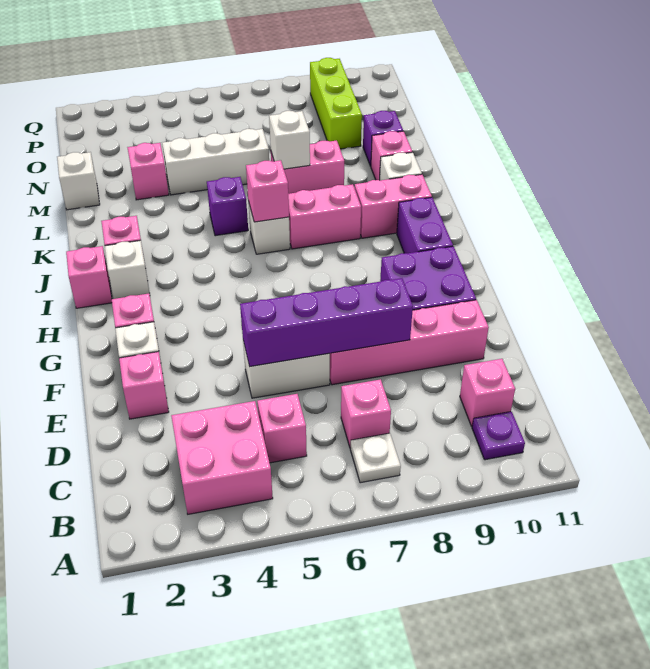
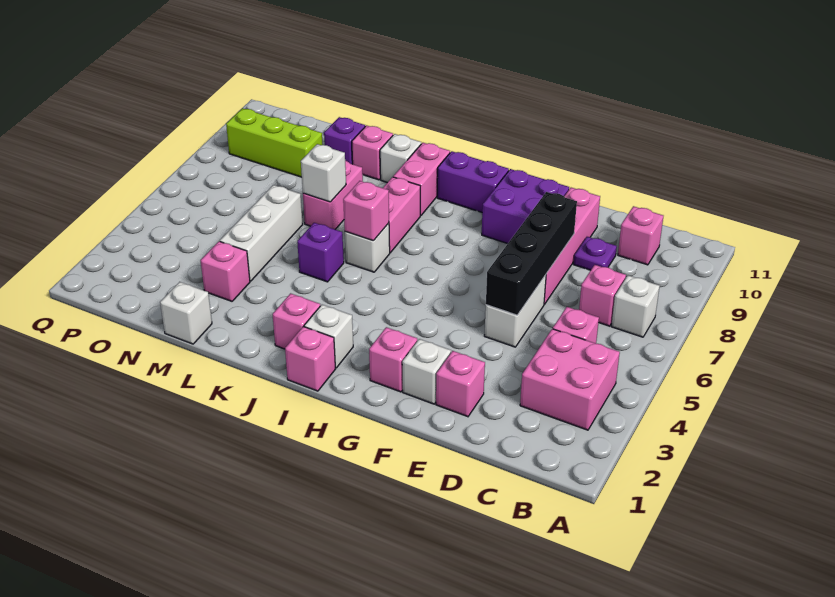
white plate B7 level 1 -> white brick B7 level 1
purple plate B10 level 1 -> purple plate D9 level 1
purple brick E5:E8 level 2 -> black brick E5:E8 level 2

